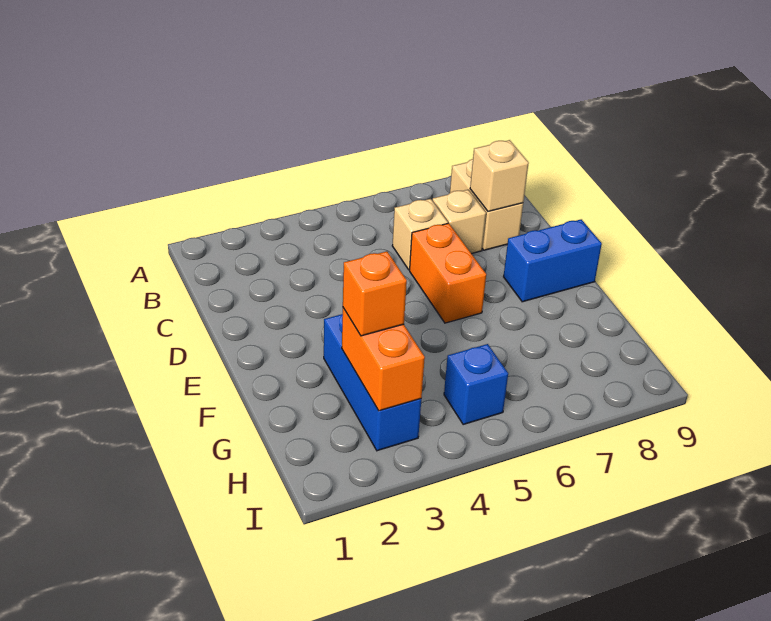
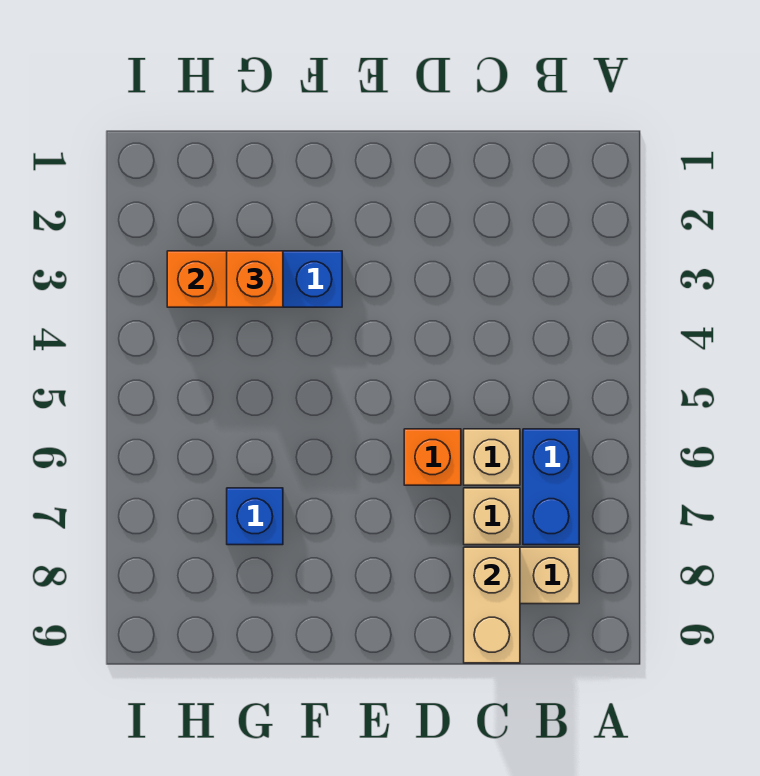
tan brick C8 level 2 -> tan brick C8:C9 level 2
orange brick D6:E6 level 1 -> orange brick D6 level 1
blue brick E8:E9 level 1 -> blue brick B6:B7 level 1
blue brick H5 level 1 -> blue brick G7 level 1

